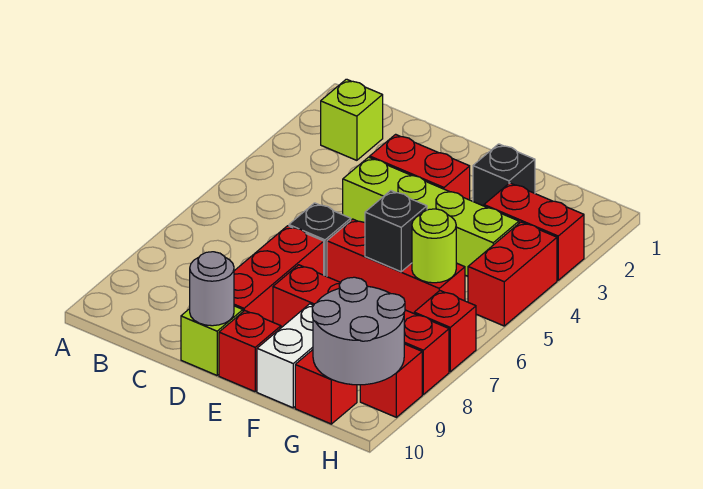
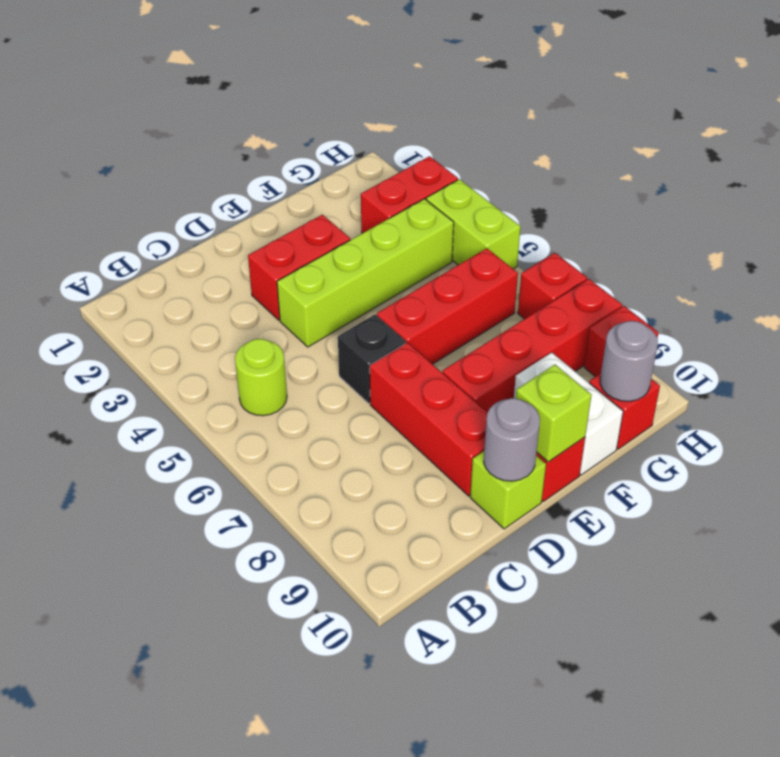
lime brick B2 level 1 -> lime brick E10 level 2
black brick F2 level 1 -> none
black brick F6 level 2 -> none
lime round brick G6 level 2 -> lime round brick B5 level 1
grey round brick G9:H10 level 2 -> grey round brick G10 level 2
red brick H4:H5 level 1 -> lime brick H4:H5 level 1

